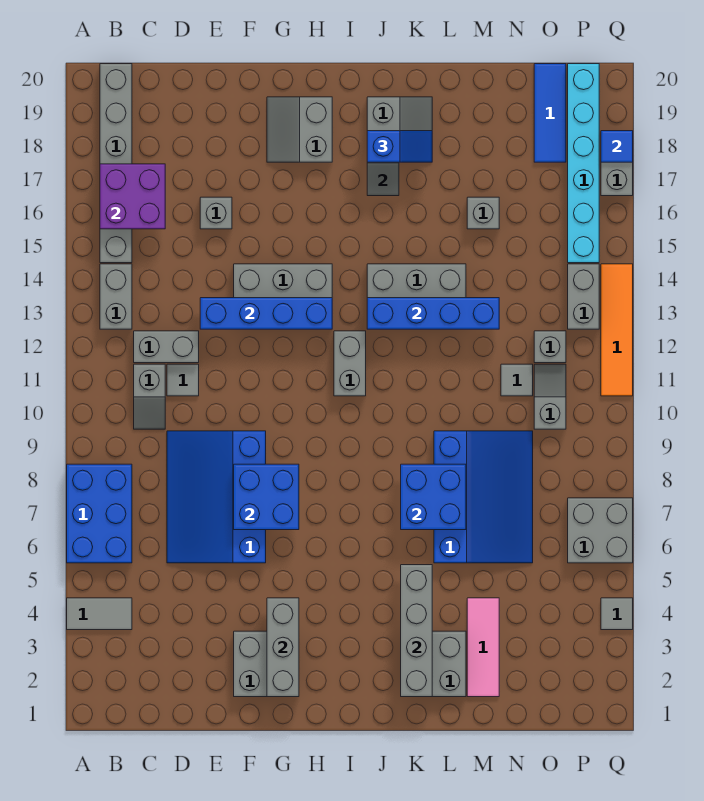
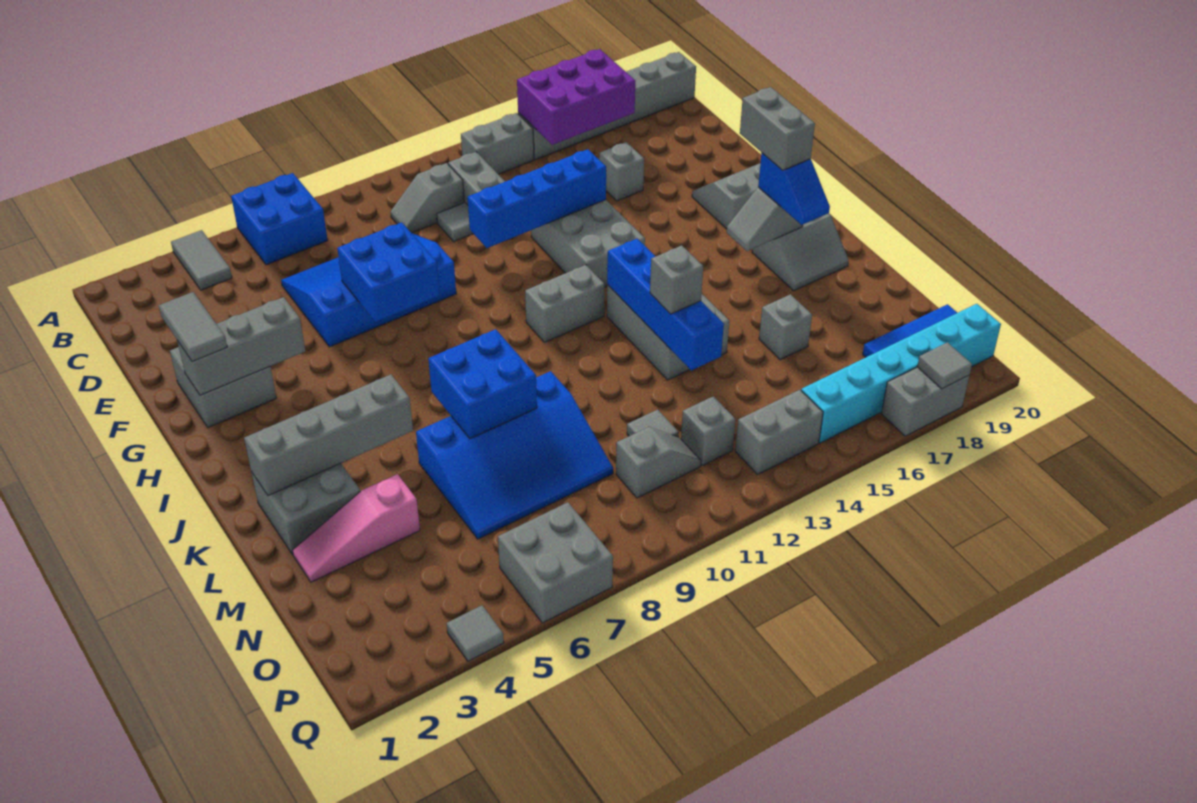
blue brick A6:B8 level 1 -> blue brick A6:B7 level 1
purple brick B16:C17 level 2 -> purple brick B15:C17 level 2
blue brick E13:H13 level 2 -> blue brick F11:F14 level 2
none -> grey tile F2:G2 level 3
none -> grey brick I18:J18 level 4
none -> grey brick L13 level 3
pink tile M2:M4 level 1 -> pink slope M2:M4 level 1 top 4
orange tile Q11:Q14 level 1 -> none
blue tile Q18 level 2 -> grey tile Q18 level 2

